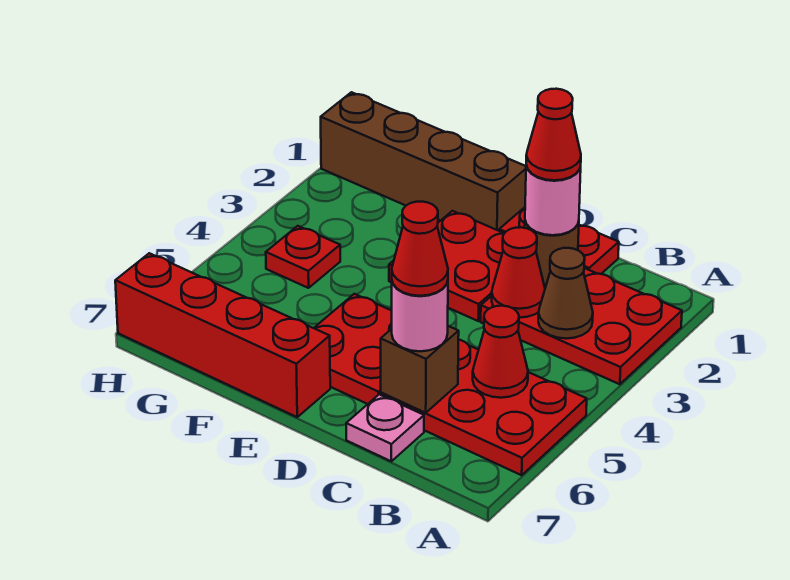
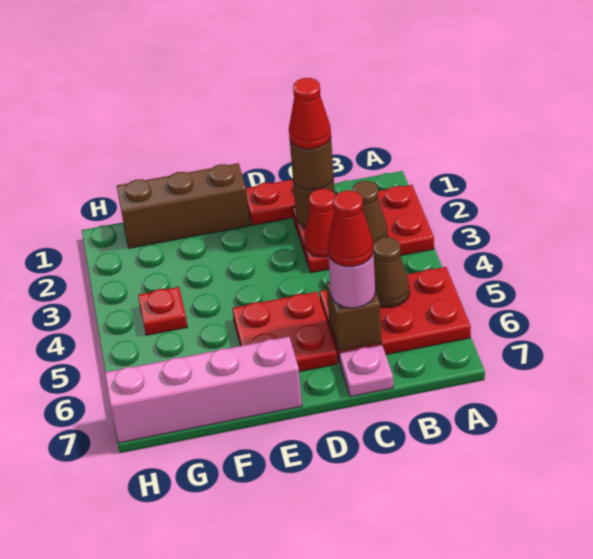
red cone B5 level 2 -> brown cone B5 level 2
pink round brick C2 level 3 -> brown round brick C2 level 3
red plate D2:E3 level 1 -> none
brown brick E1:H1 level 1 -> brown brick E1:G1 level 1
red brick E7:H7 level 1 -> pink brick E7:H7 level 1

